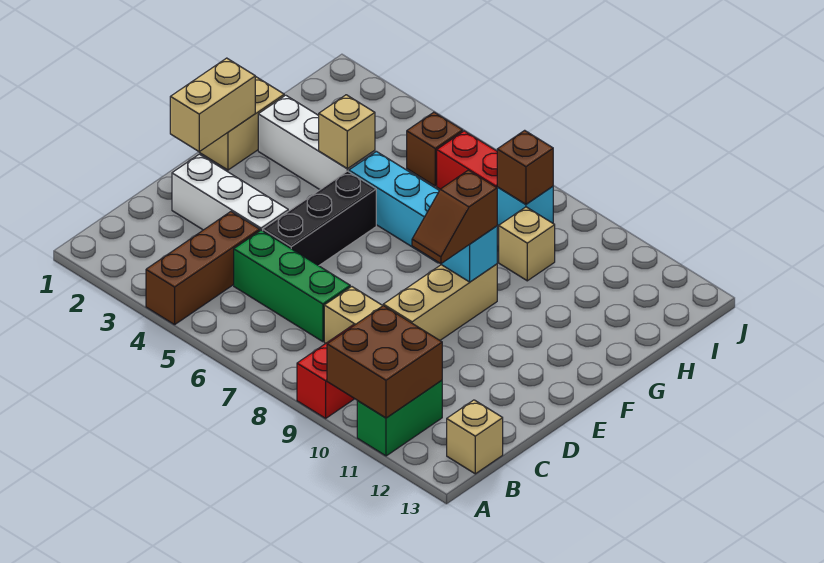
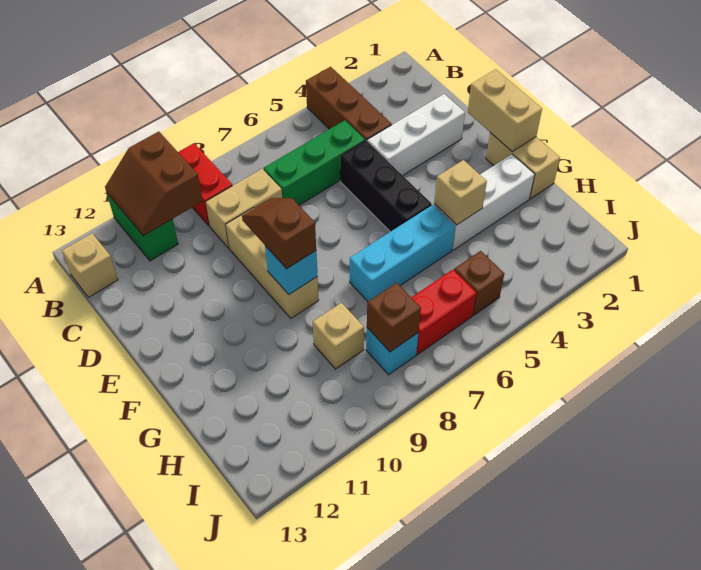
brown brick A10:B11 level 2 -> brown slope A10:B11 level 2 top 10

